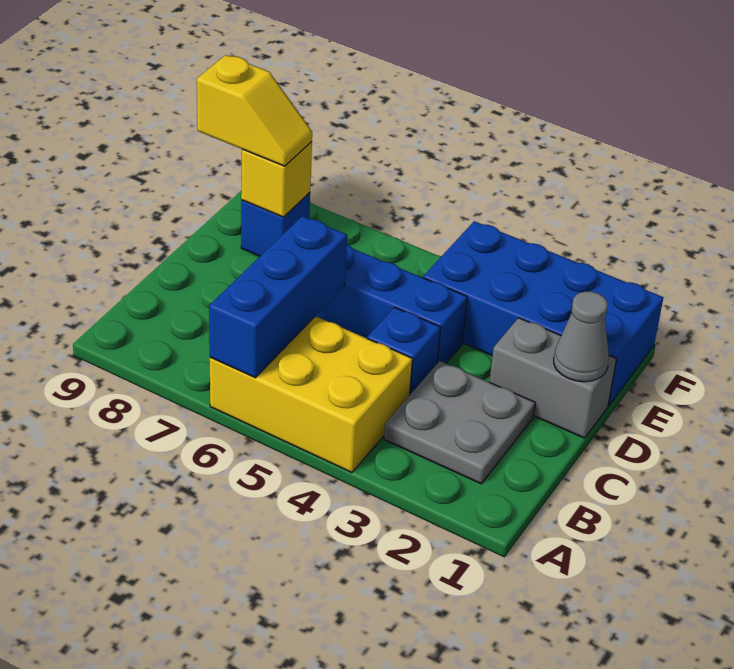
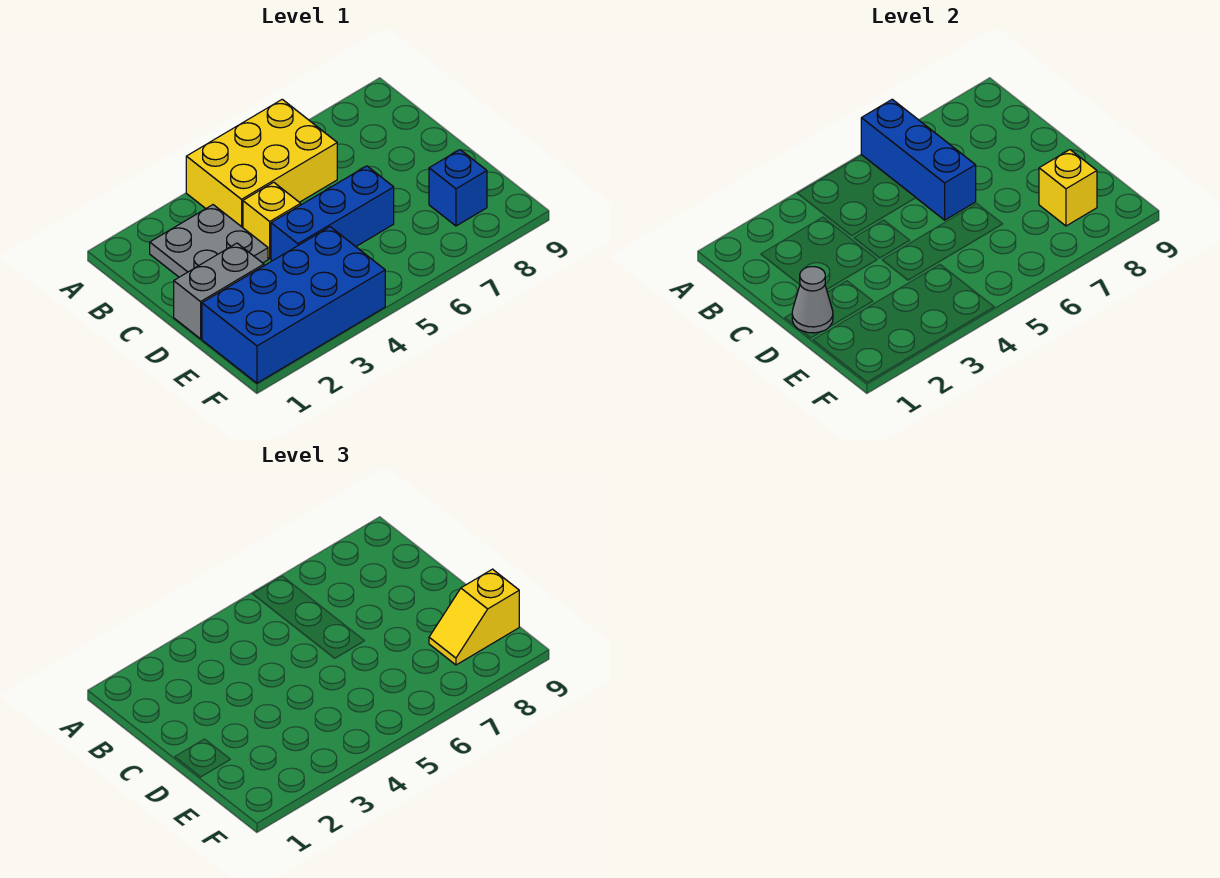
blue brick C4 level 1 -> yellow brick C4 level 1

